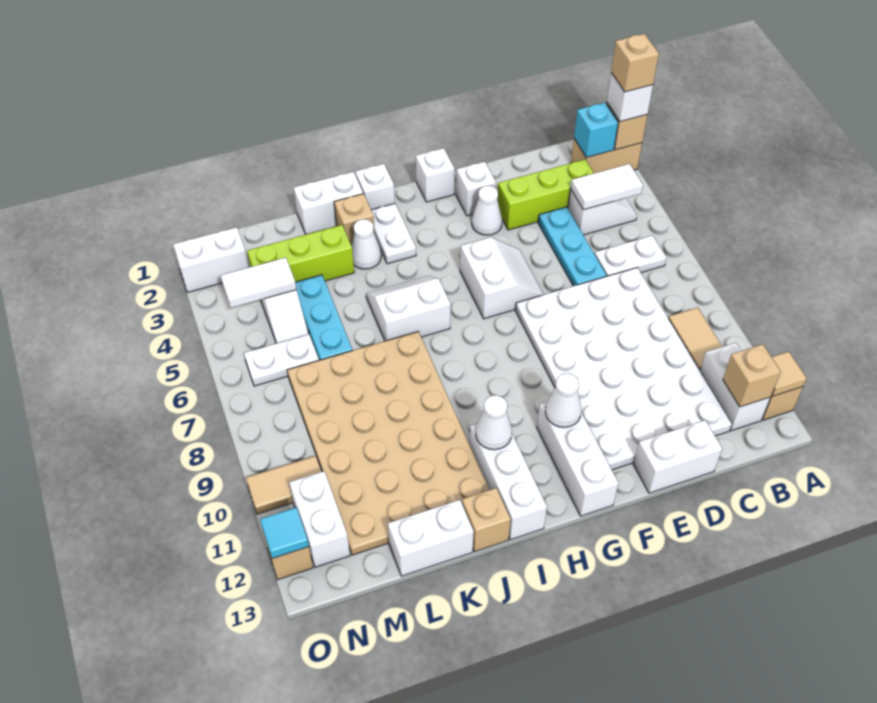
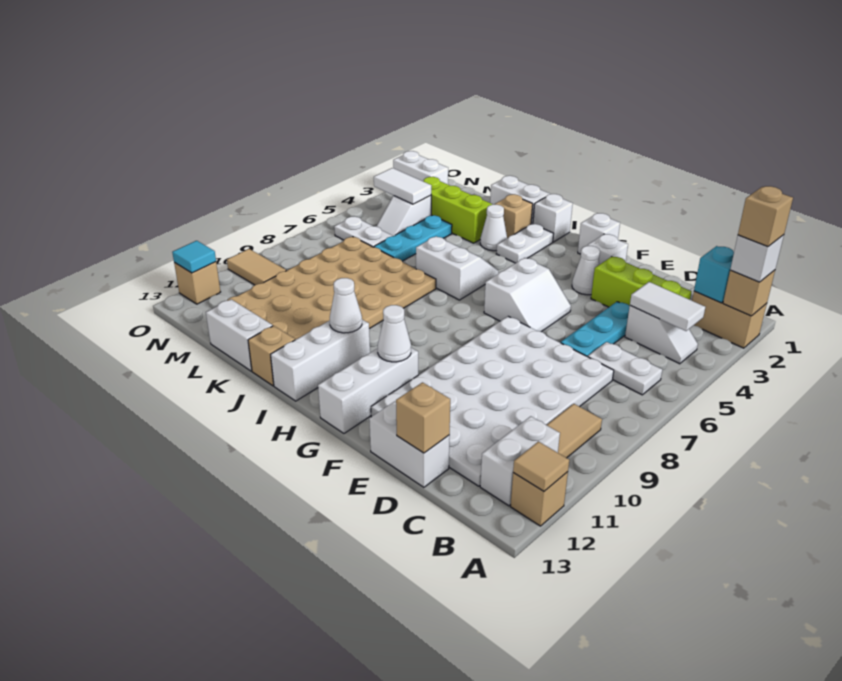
tan brick B12 level 2 -> tan brick D13 level 2
white brick N11:N12 level 1 -> none

